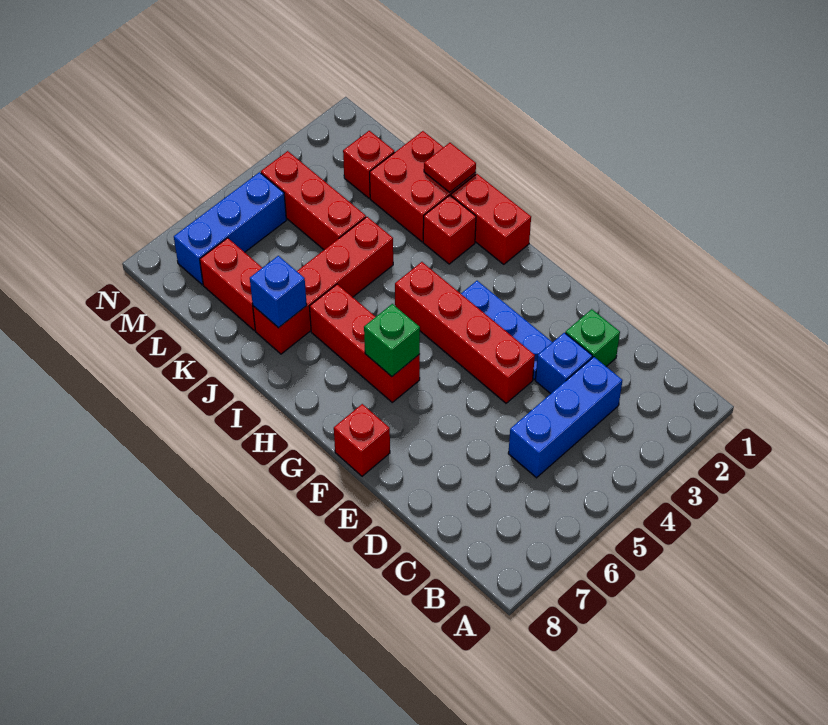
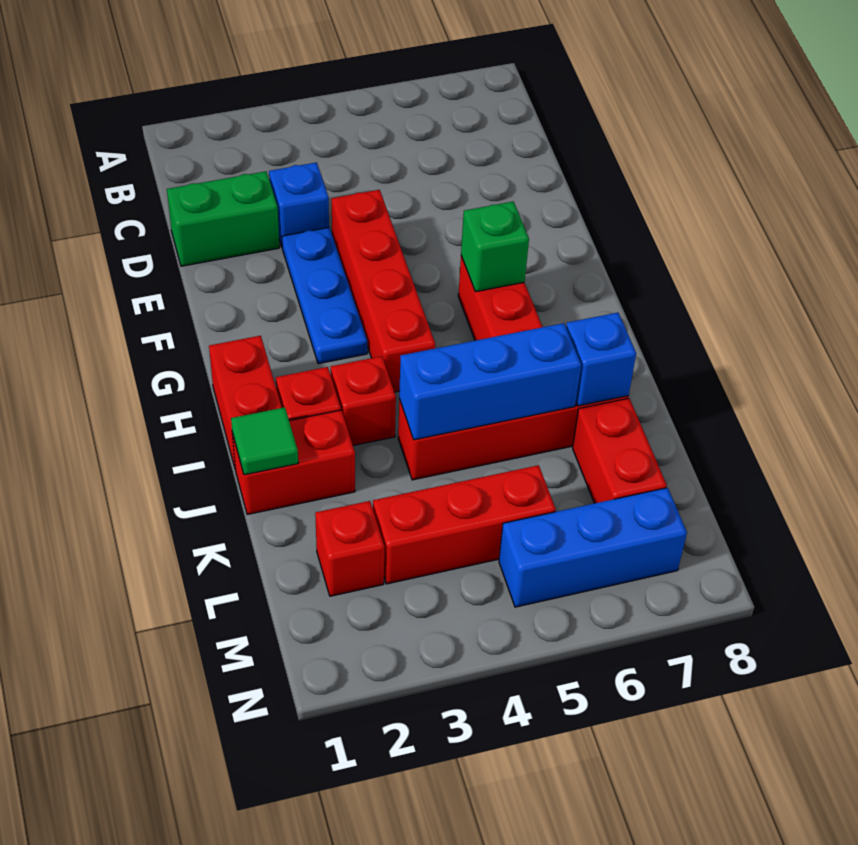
blue brick C3:C5 level 1 -> blue brick J4:J6 level 2
green brick D2 level 1 -> green brick D1:D2 level 1
red brick F8 level 1 -> red brick I3 level 1
red brick J1:K2 level 1 -> red brick J1:J2 level 1
red tile J1 level 2 -> green tile J1 level 2
red brick K4:M4 level 1 -> red brick L3:L5 level 1

